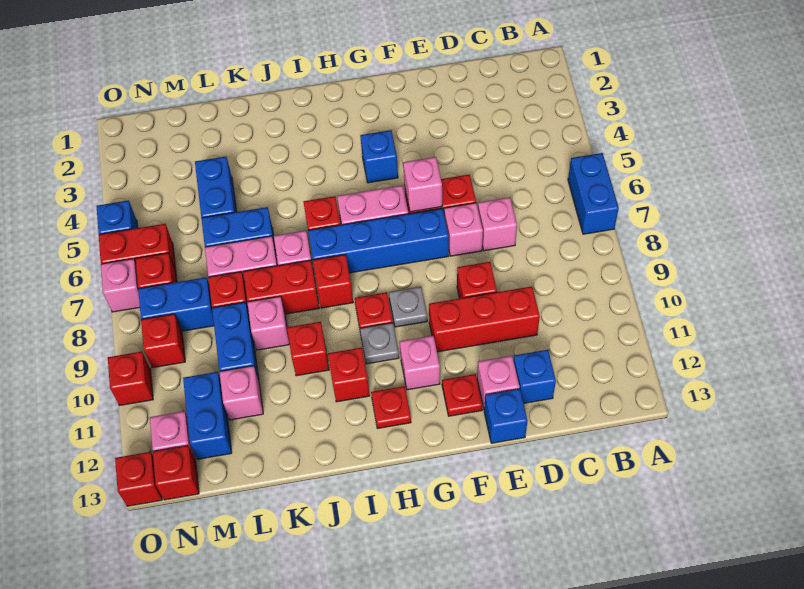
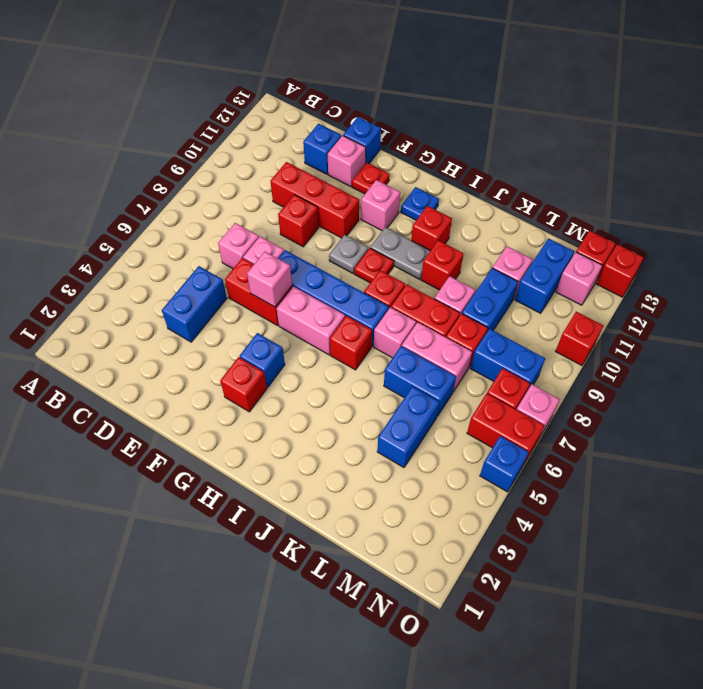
blue brick A6:A7 level 1 -> blue brick D4:D5 level 1
grey plate H10 level 1 -> grey plate H10:I10 level 1
red plate H12 level 1 -> blue plate H12 level 1
red brick N9 level 1 -> red brick G3 level 1

